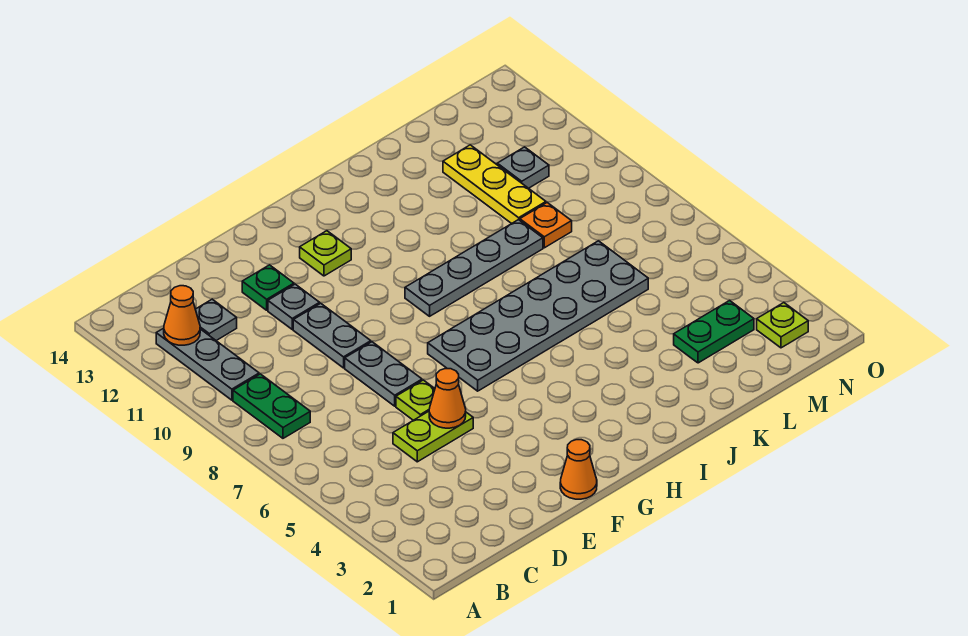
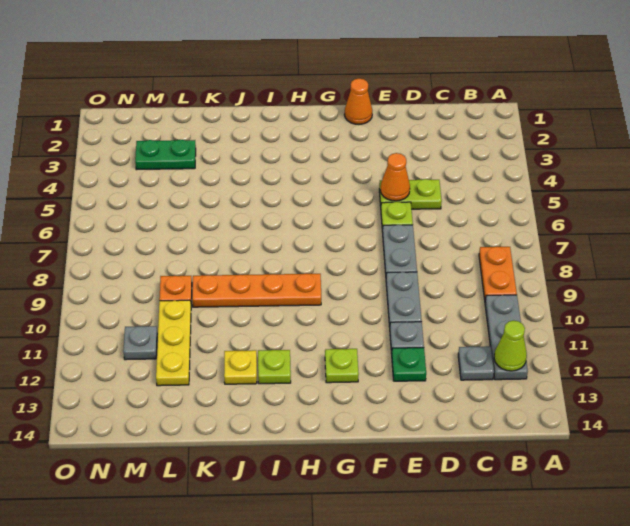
green plate B8:B9 level 1 -> orange plate B8:B9 level 1
orange cone B12 level 2 -> lime cone B12 level 2
grey plate G6:L7 level 1 -> none
grey plate H9:K9 level 1 -> orange plate H9:K9 level 1
none -> yellow plate J12 level 1
lime plate N2 level 1 -> lime plate I12 level 1

